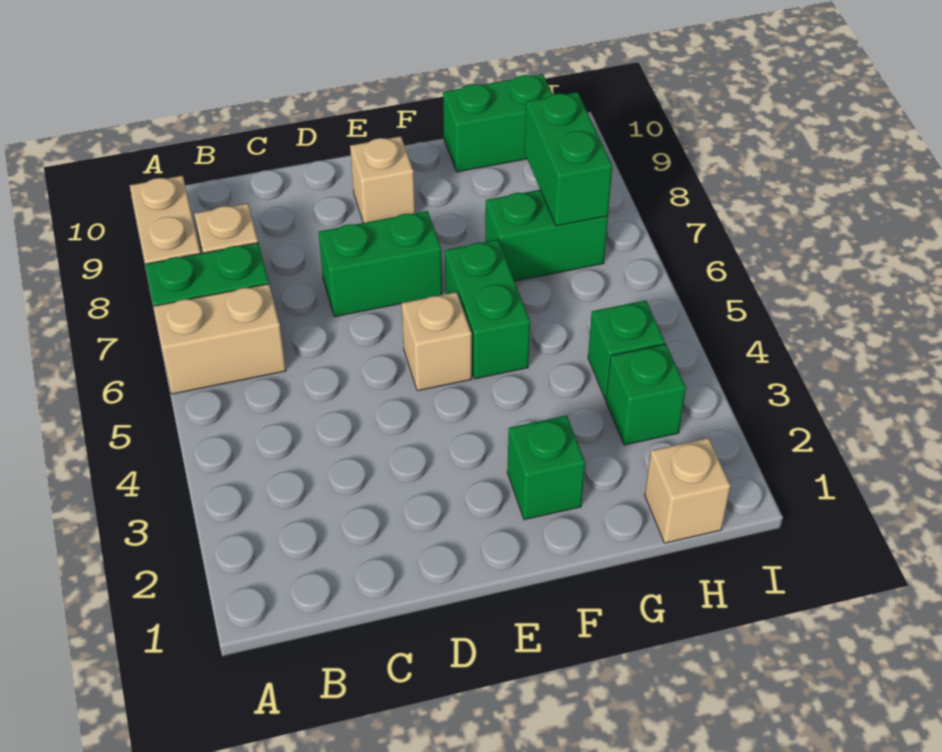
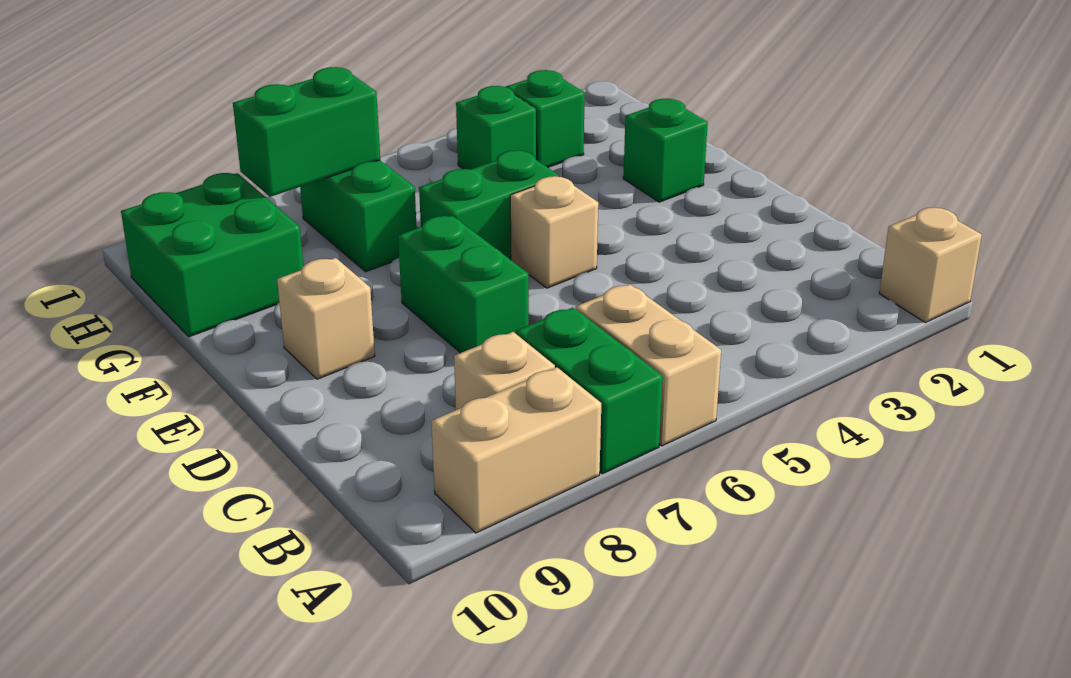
green brick G10:H10 level 1 -> green brick G9:H10 level 1
tan brick H1 level 1 -> tan brick A1 level 1

